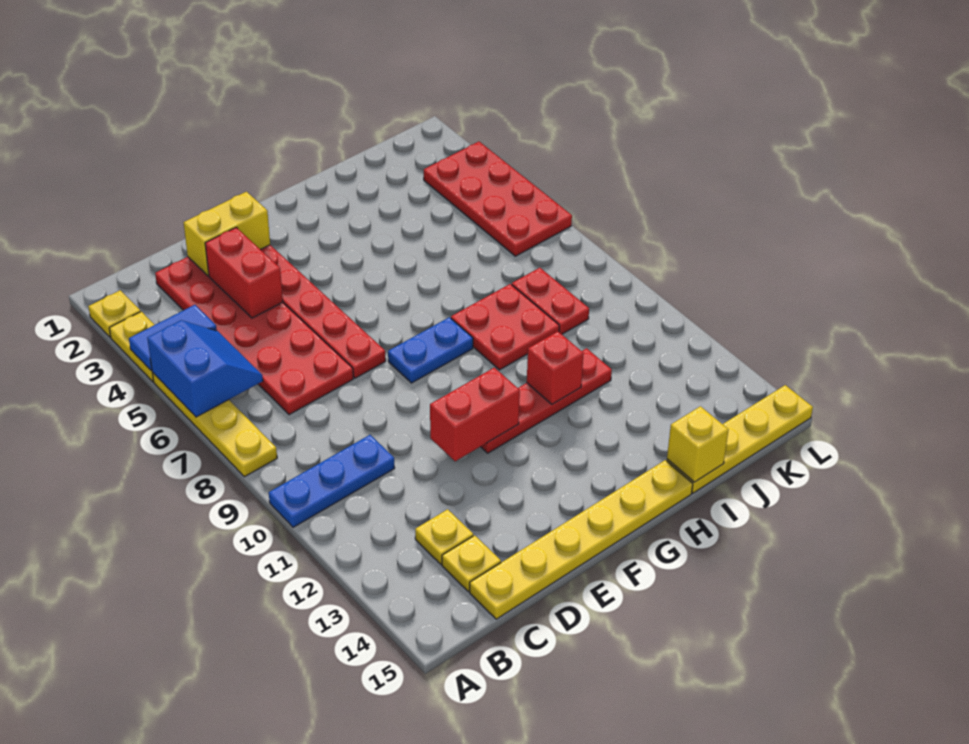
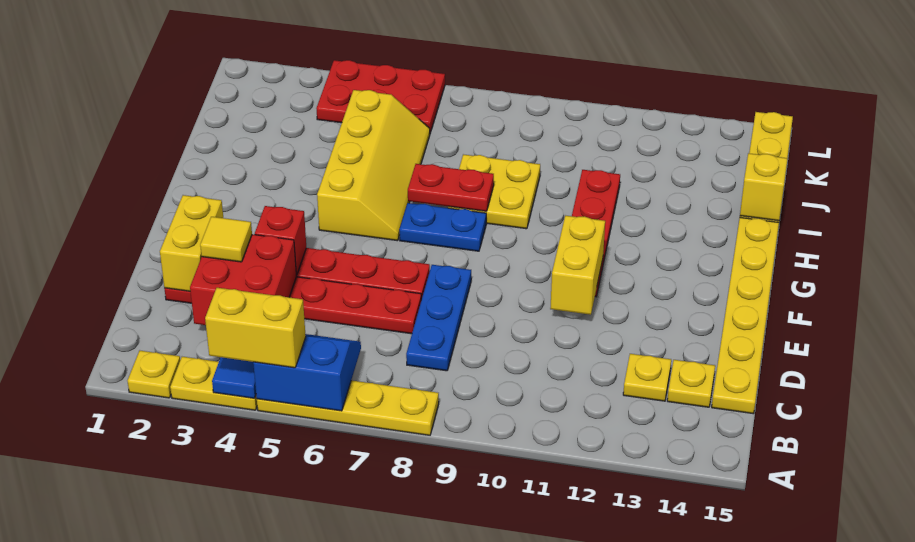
none -> yellow brick A4:A5 level 3
blue plate A10:C10 level 1 -> blue plate C8:E8 level 1
red plate C2:D7 level 1 -> red plate D2:D7 level 1
red brick D3:D4 level 2 -> red brick C3:D4 level 2
none -> yellow tile D3 level 3
red brick E11:F11 level 2 -> yellow brick E11:F11 level 2
blue plate F8:G8 level 1 -> blue plate G7:G8 level 1
none -> yellow slope G5:J6 level 1 top 5
red plate H8:I9 level 1 -> yellow plate H8:I9 level 1
red brick H11 level 2 -> red brick E4 level 2
red plate J8:J9 level 1 -> red plate H7:H8 level 2
red plate K3:L6 level 1 -> red plate K4:L6 level 1

